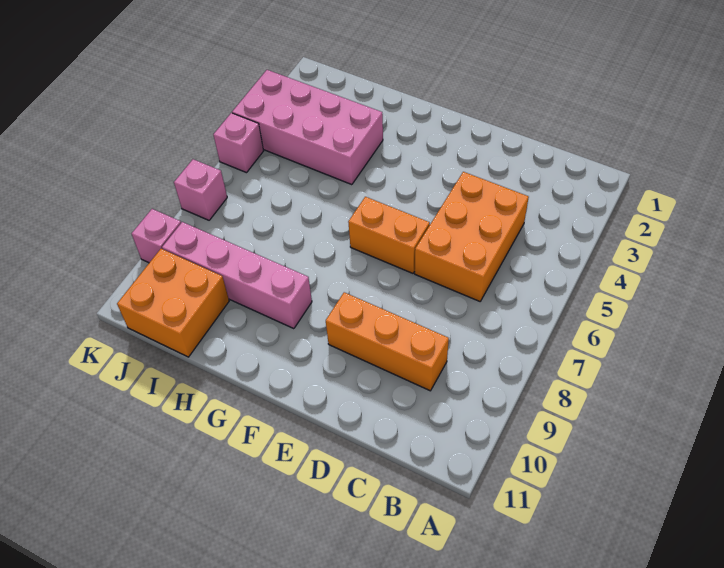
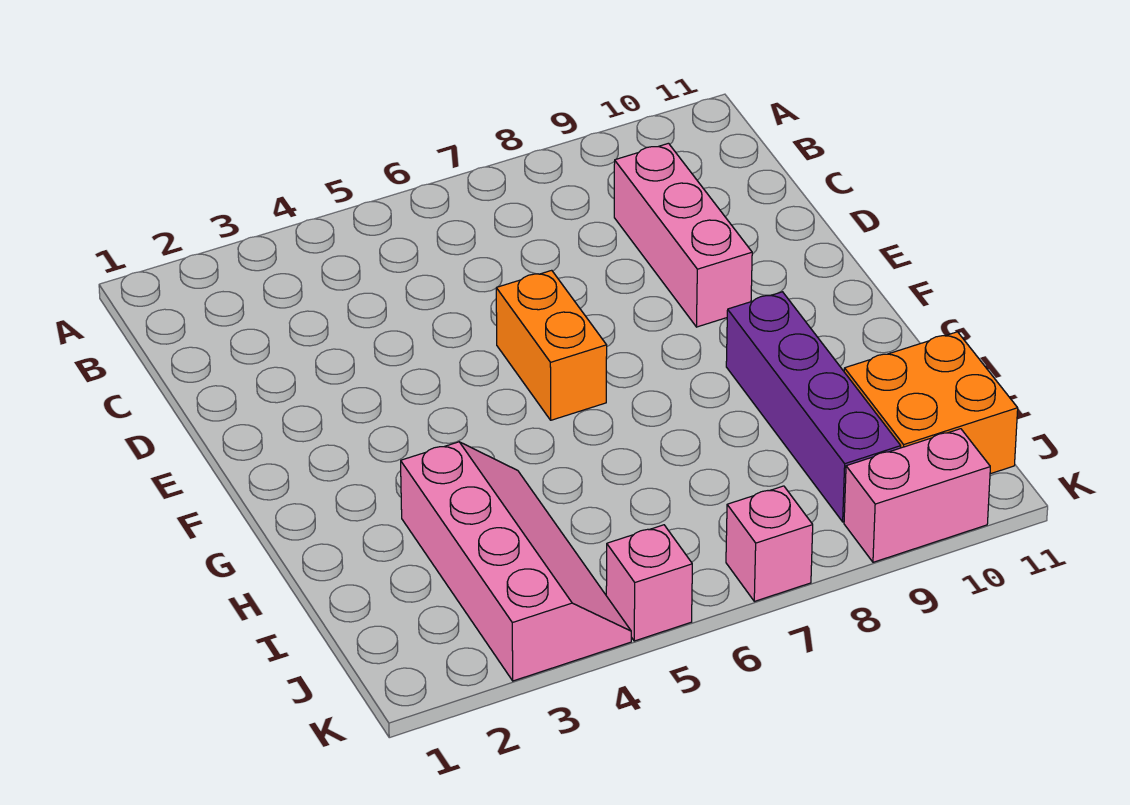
orange brick C4:D6 level 1 -> none
orange brick C9:E9 level 1 -> pink brick C9:E9 level 1
pink brick G9:J9 level 1 -> purple brick G9:J9 level 1
pink brick H3:K4 level 1 -> pink slope H3:K4 level 1 top 3
pink brick K9 level 1 -> pink brick K9:K10 level 1

